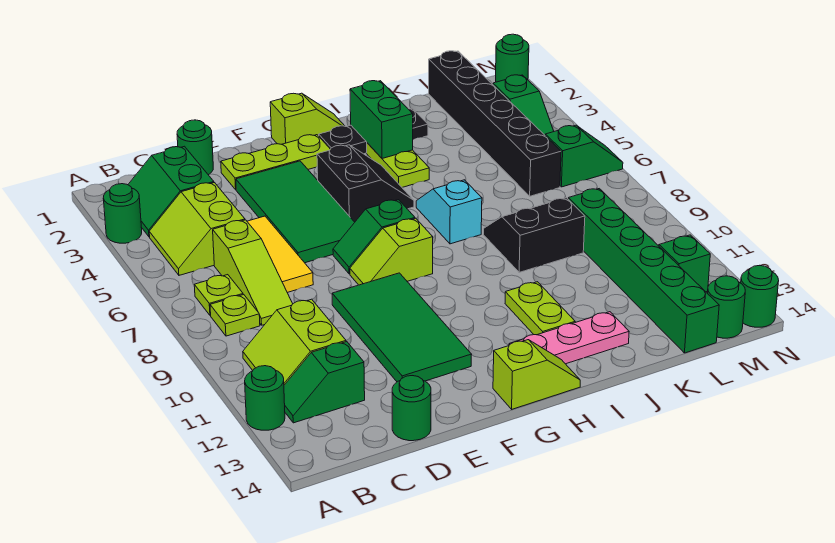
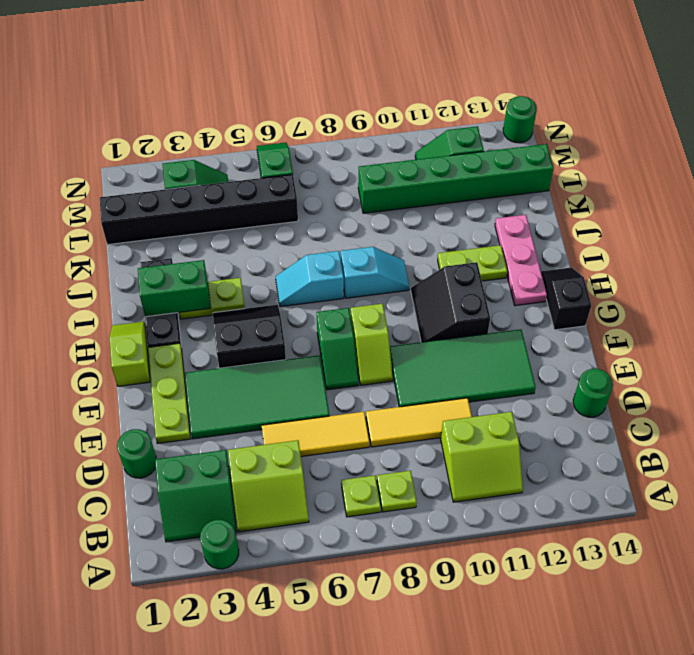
green round brick A12 level 1 -> none
green slope B12:C12 level 1 top C -> none
lime slope C6:C8 level 1 top 6 -> none
none -> yellow tile D8:D10 level 1
lime slope G14:H14 level 1 top G -> black slope G14:H14 level 1 top G
none -> cyan slope I8:I9 level 1 top 8
black slope J8:K9 level 1 top 9 -> black slope G10:H11 level 1 top 11
green round brick M14 level 1 -> none
green round brick N1 level 1 -> none

